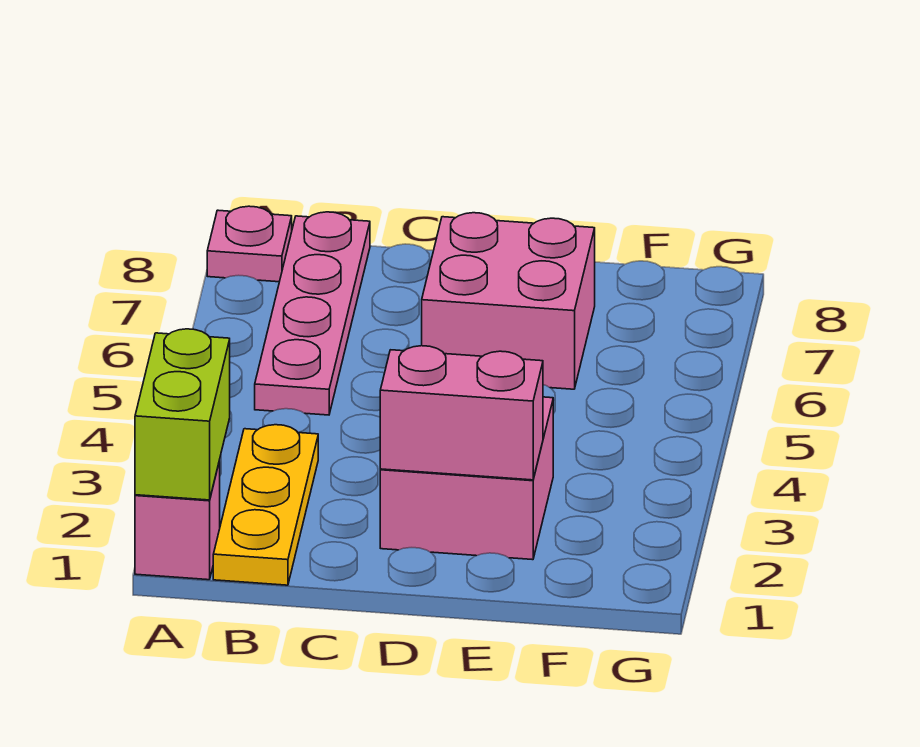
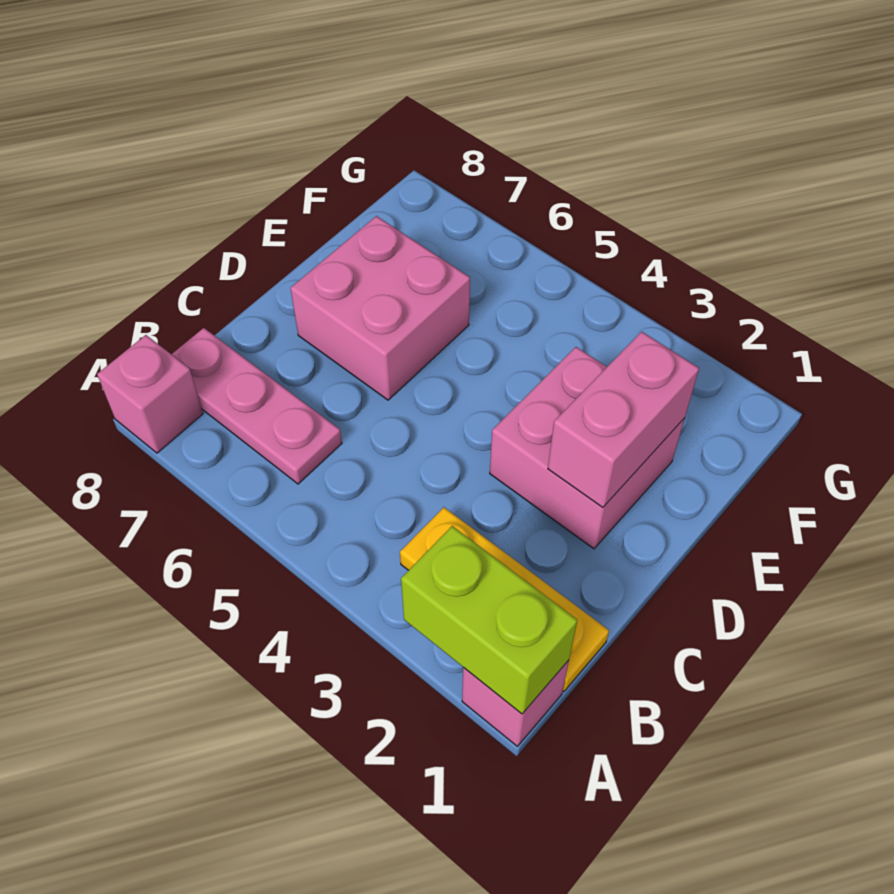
pink plate A8 level 1 -> pink brick A8 level 1
pink plate B5:B8 level 1 -> pink plate B6:B8 level 1

